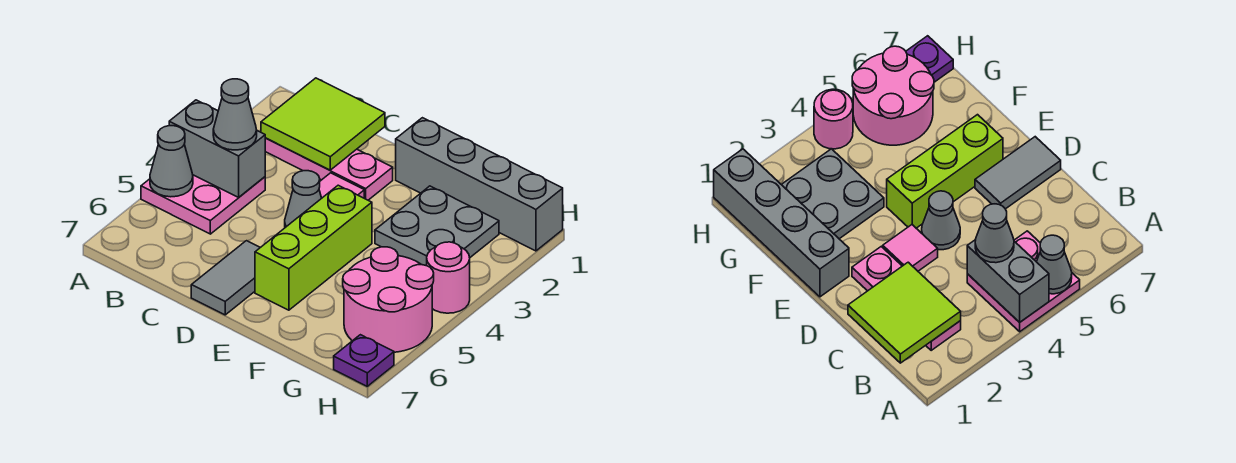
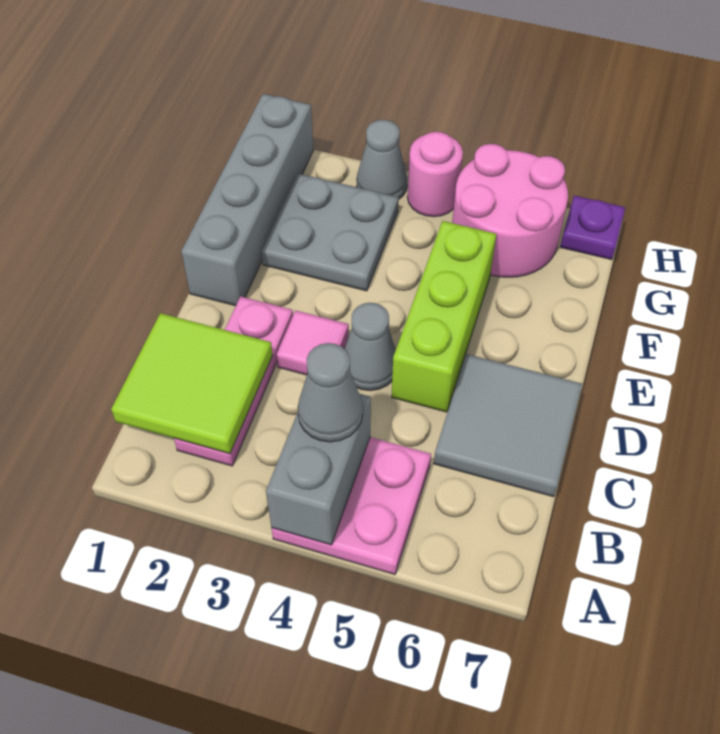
grey cone A5 level 2 -> grey cone H3 level 1
grey tile D6:D7 level 1 -> grey tile C6:D7 level 1
lime brick E4:E6 level 1 -> lime brick D5:F5 level 1

